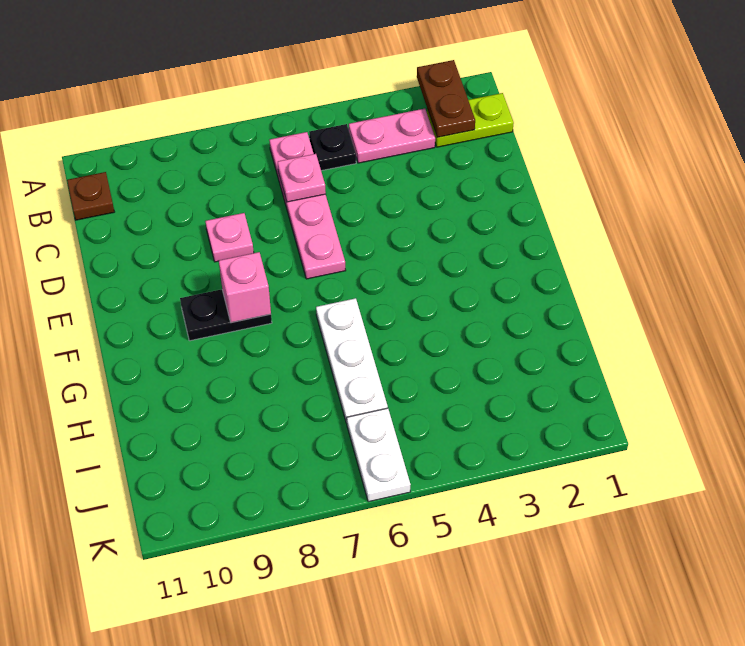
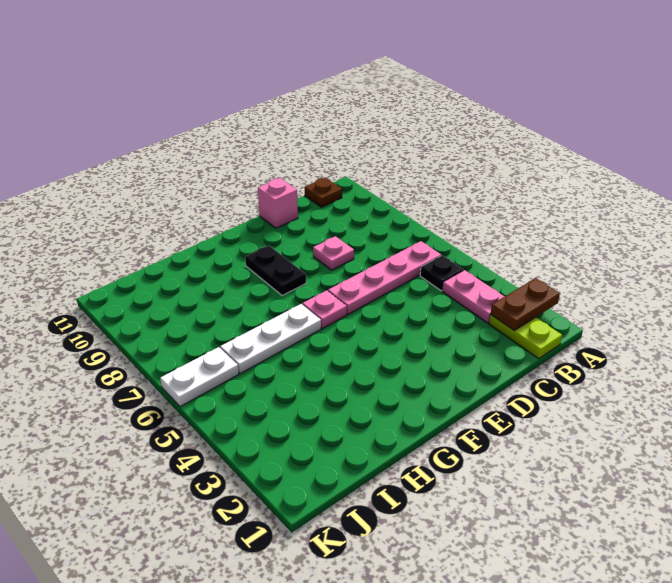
pink plate C6 level 2 -> pink plate F6 level 1
pink brick F8 level 2 -> pink brick D11 level 1

